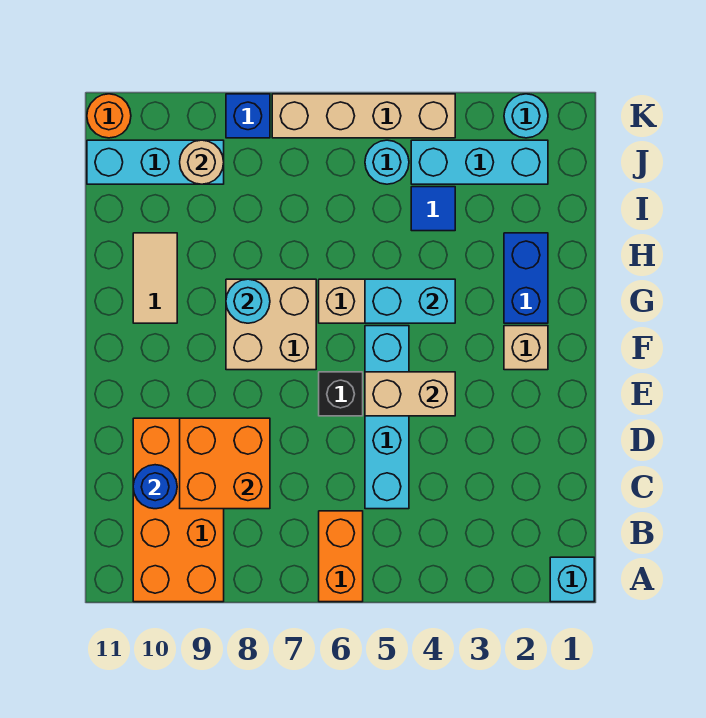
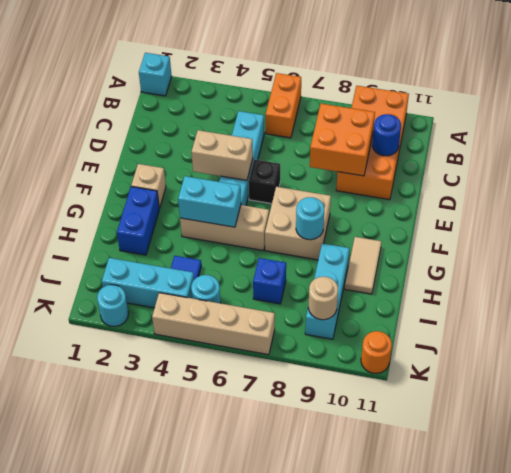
cyan brick J9:J11 level 1 -> cyan brick H9:J9 level 1
blue brick K8 level 1 -> blue brick I7 level 1

